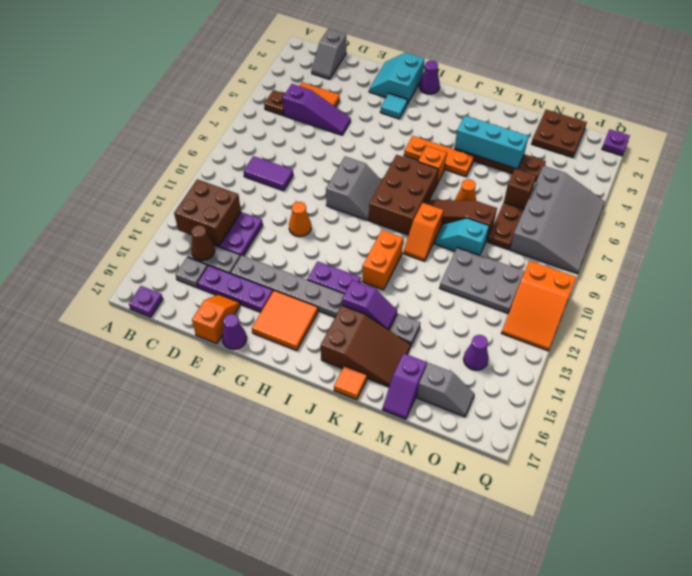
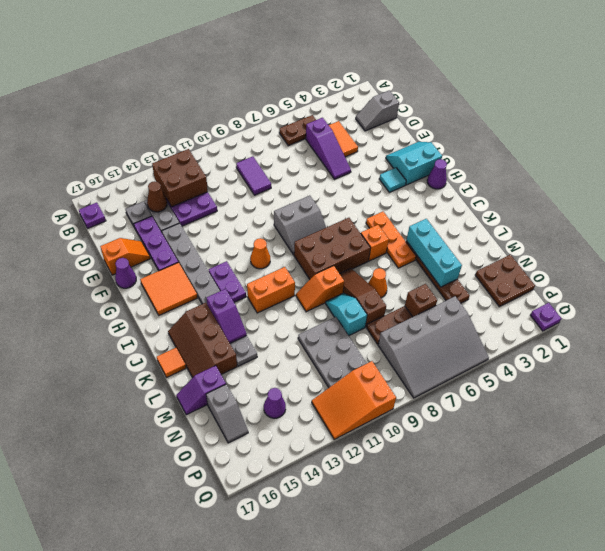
brown plate B5 level 1 -> brown plate B5:B6 level 1
orange cone F11 level 1 -> orange cone H11 level 1
brown slope J15:L16 level 1 top J -> brown slope J15:L16 level 1 top 15

